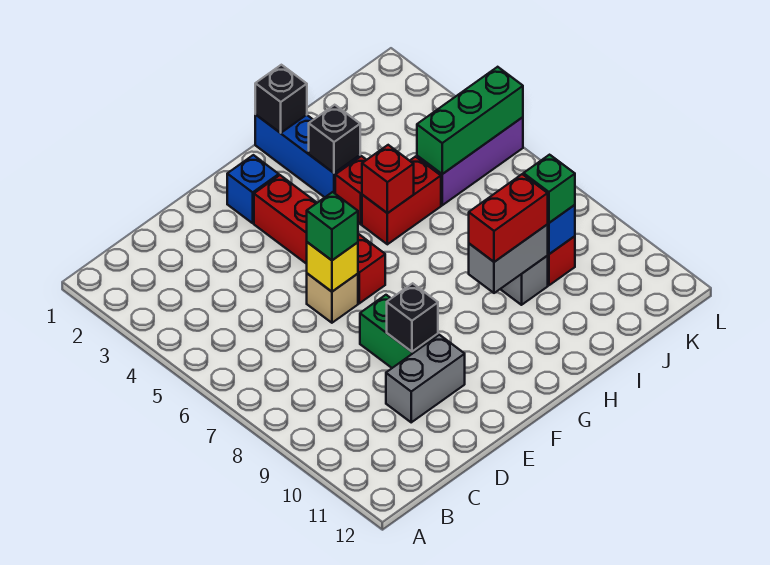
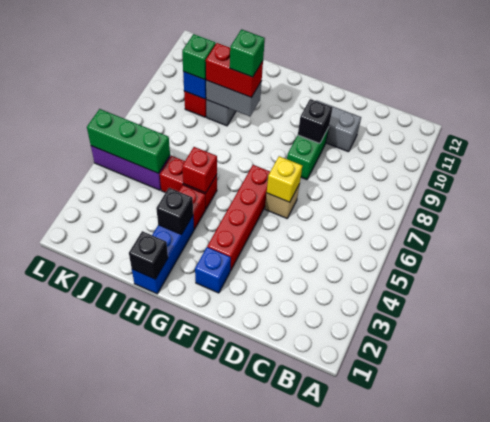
green brick E6 level 3 -> green brick H9 level 4

